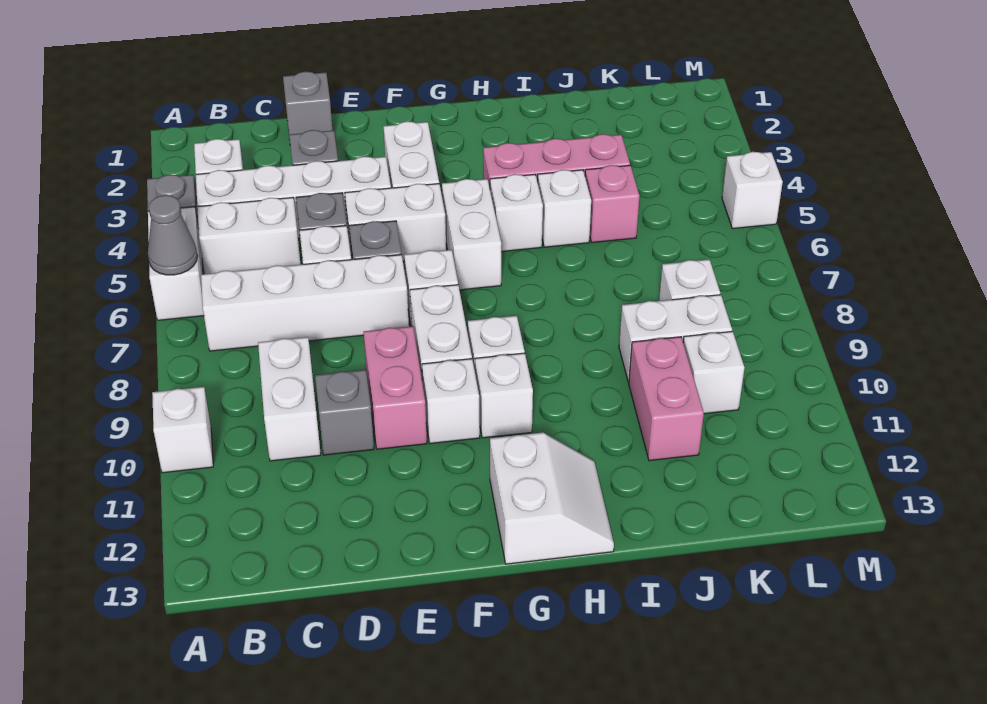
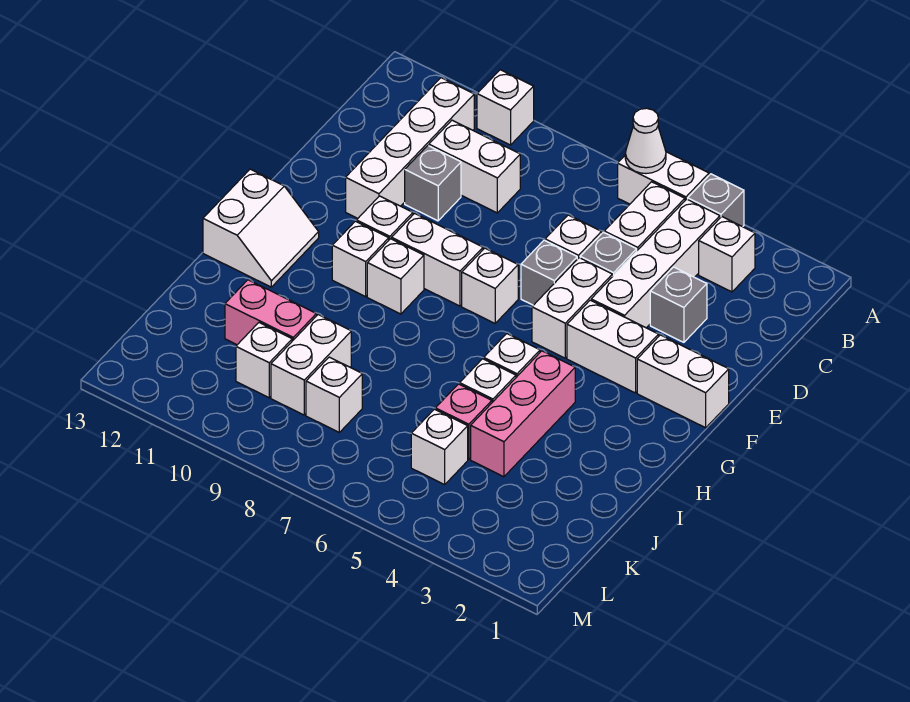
grey cone A6 level 2 -> white cone A6 level 2
white brick B7:E7 level 1 -> white brick B11:E11 level 1
grey brick D1 level 1 -> none
pink brick E9:E10 level 1 -> none
white brick G5:G6 level 1 -> white brick F1:F2 level 1
white slope G12:H13 level 1 top G -> white slope G12:H13 level 1 top 13
white brick M5 level 1 -> white brick K5 level 1

